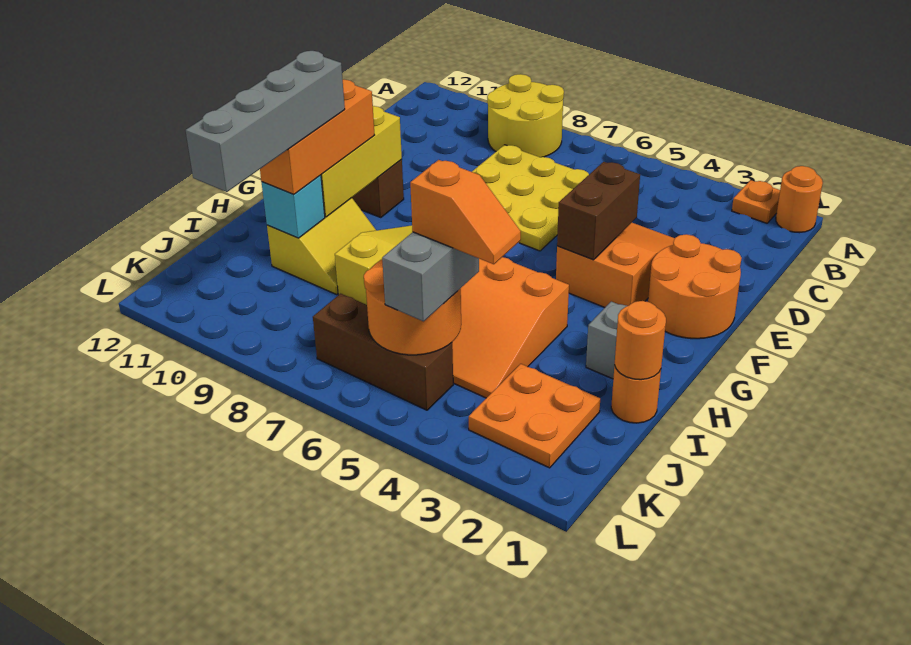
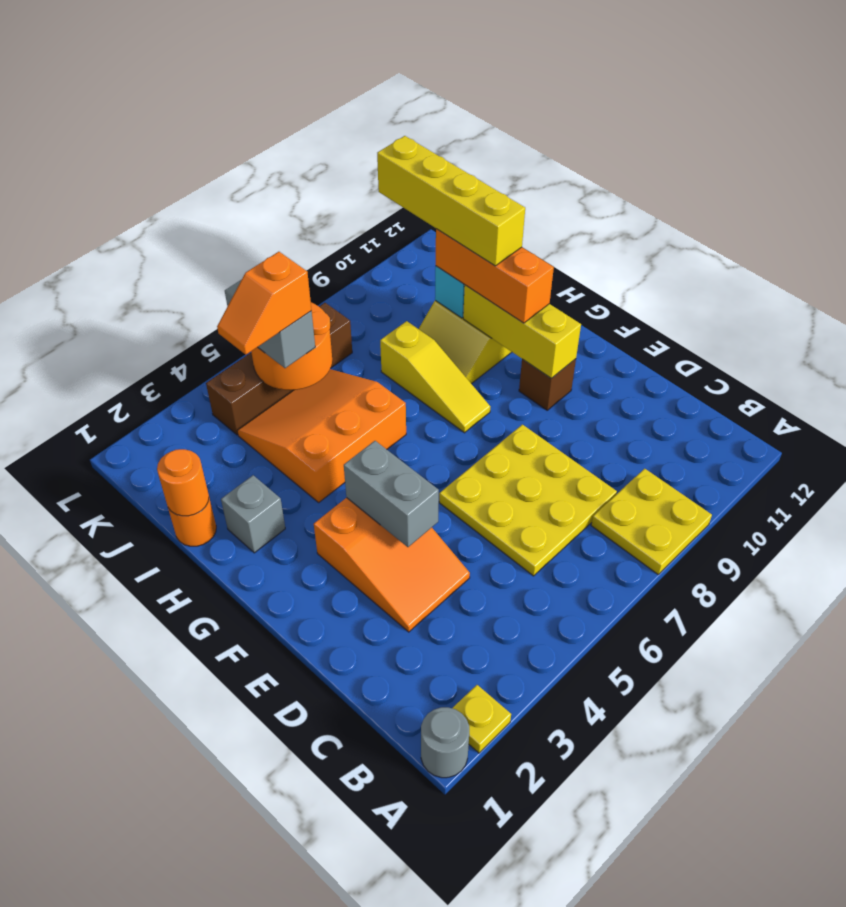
orange round brick A1 level 1 -> grey round brick A1 level 1
orange plate A2 level 1 -> yellow plate A2 level 1
yellow round brick A8:B9 level 1 -> yellow plate A8:B9 level 1
orange round brick E1:F2 level 1 -> none
brown brick E4:F4 level 2 -> grey brick E4:F4 level 2
grey brick H10:K10 level 4 -> yellow brick H10:K10 level 4
orange plate J2:K3 level 1 -> none
brown brick K5:K7 level 1 -> brown brick K4:K7 level 1

